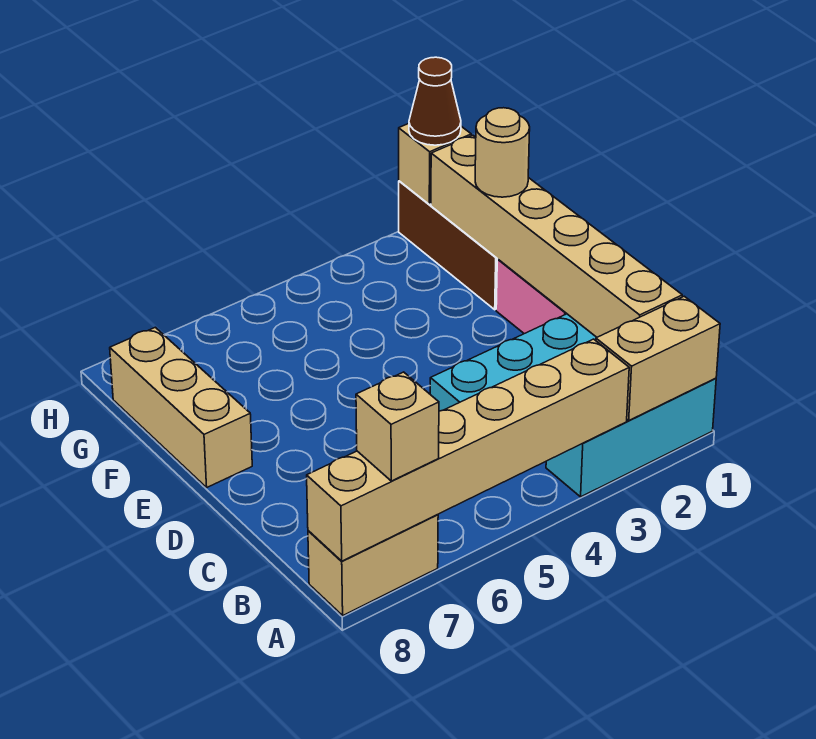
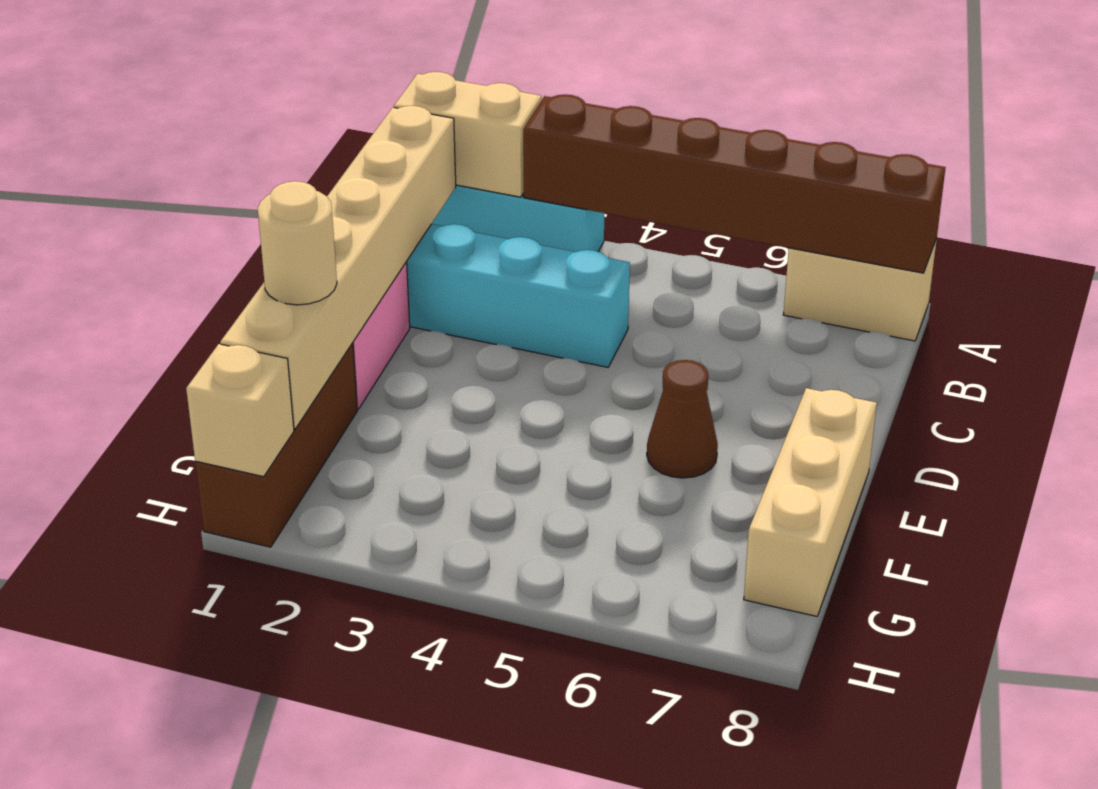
tan brick A3:A8 level 2 -> brown brick A3:A8 level 2
tan brick A7 level 3 -> none
brown cone H1 level 3 -> brown cone E6 level 1

